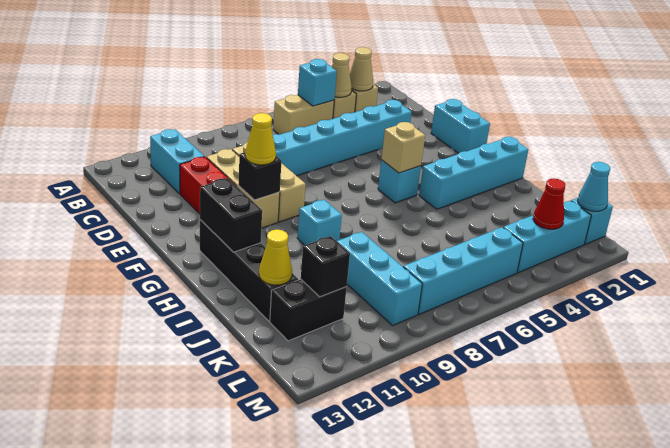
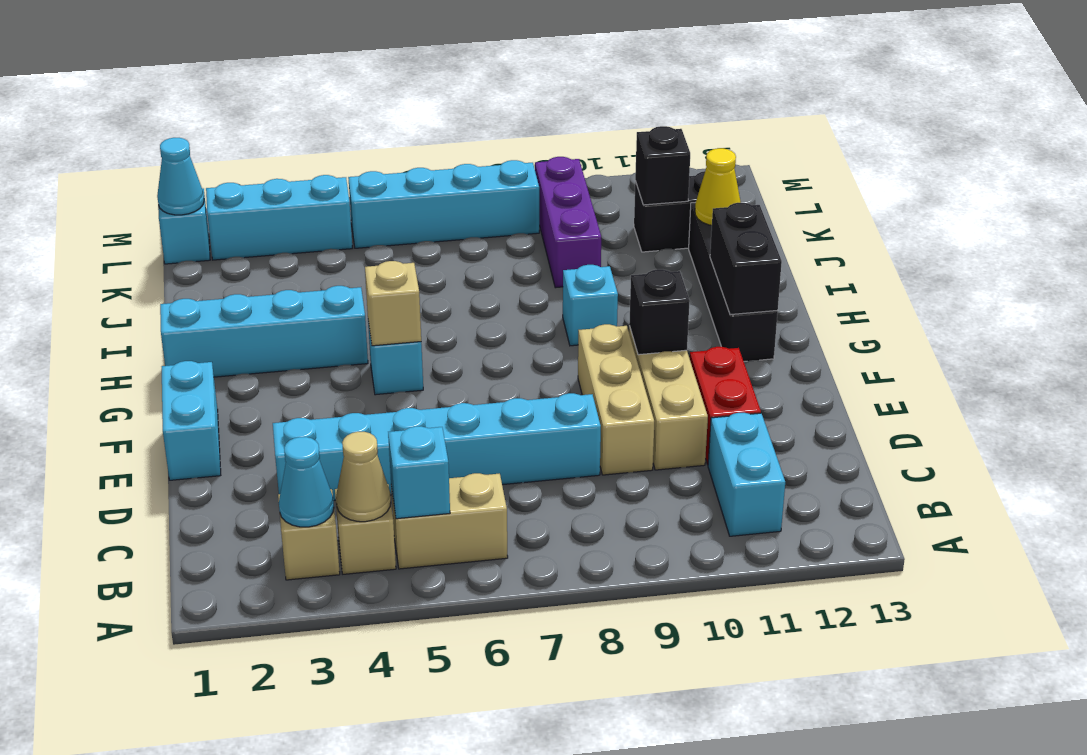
tan cone B3 level 2 -> cyan cone B3 level 2
yellow cone F10 level 3 -> none
cyan brick J9:L9 level 1 -> purple brick J9:L9 level 1
red cone L3 level 2 -> none

